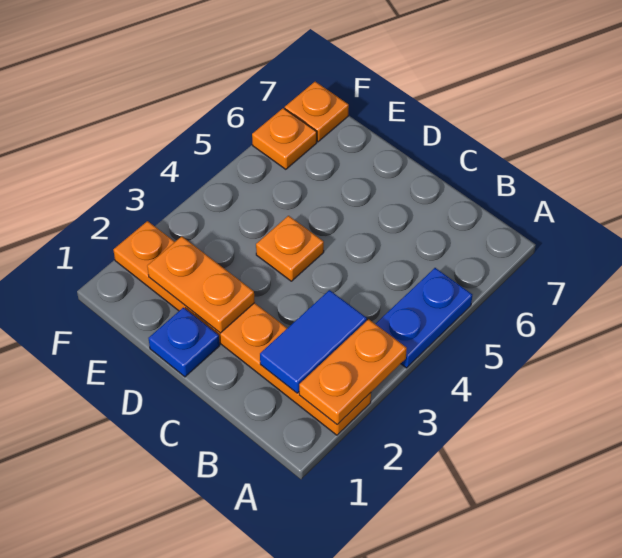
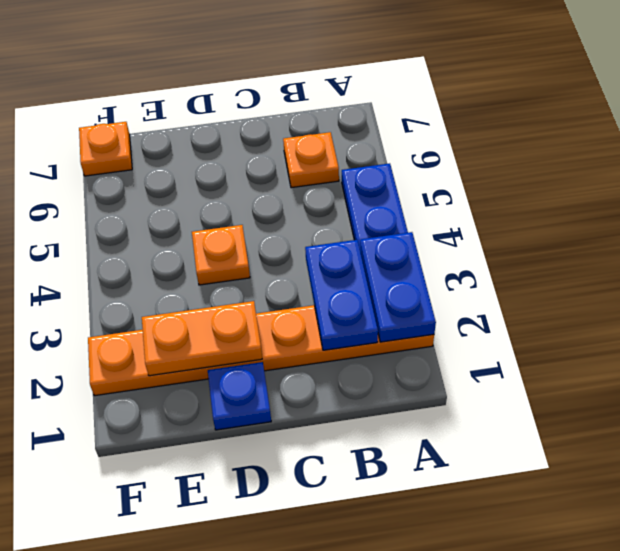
orange plate A2:A3 level 2 -> blue plate A2:A3 level 2
blue tile B2:B3 level 2 -> blue plate B2:B3 level 2
orange plate F6 level 1 -> orange plate B6 level 1

